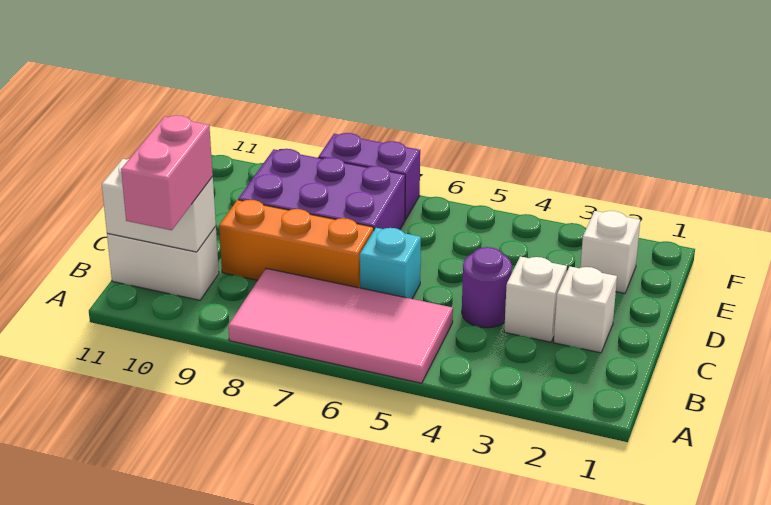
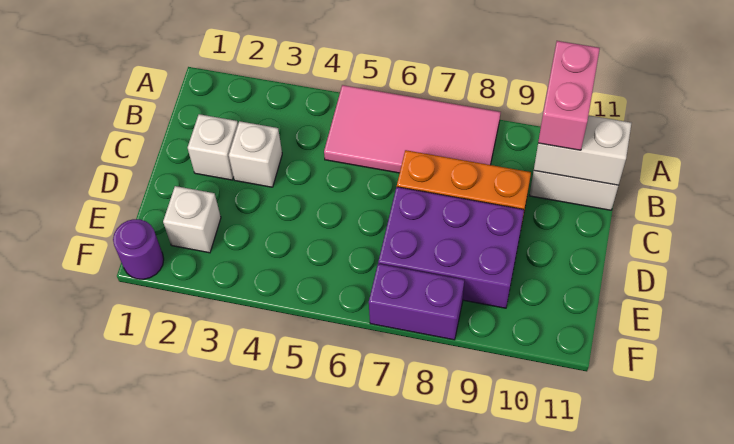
purple round brick C4 level 1 -> purple round brick F1 level 1
cyan brick C6 level 1 -> none

